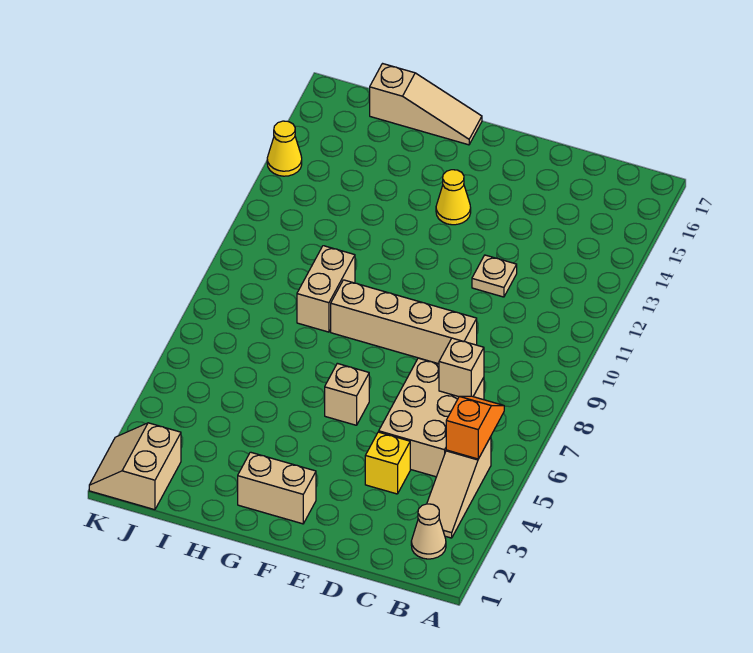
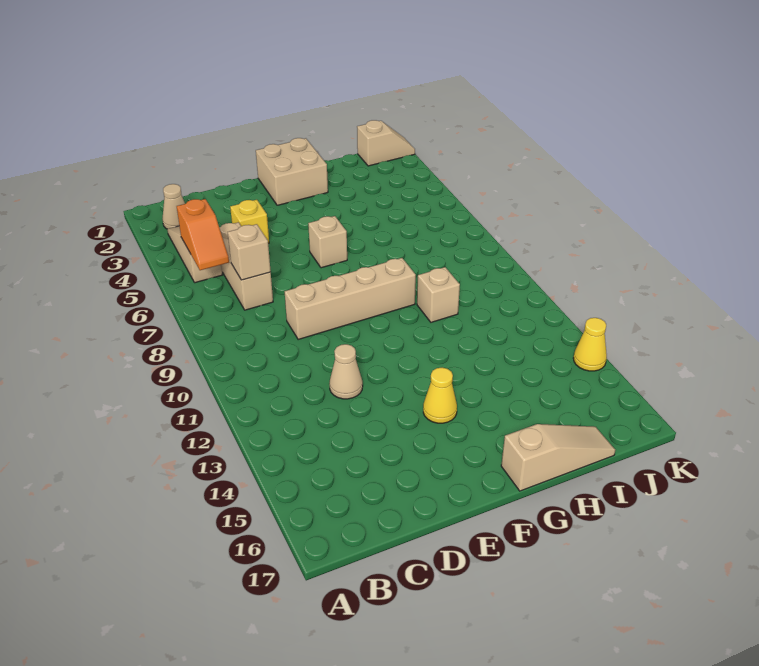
tan brick C5:D7 level 1 -> tan brick C5:C7 level 1
tan plate D12 level 1 -> tan cone D12 level 1
tan brick F2:G2 level 1 -> tan brick F1:G2 level 1
tan slope G17:I17 level 1 top I -> tan slope G17:I17 level 1 top G
tan brick H9:H10 level 1 -> tan brick H10 level 1
tan slope J1:K2 level 1 top J -> tan slope J1:K1 level 1 top J

